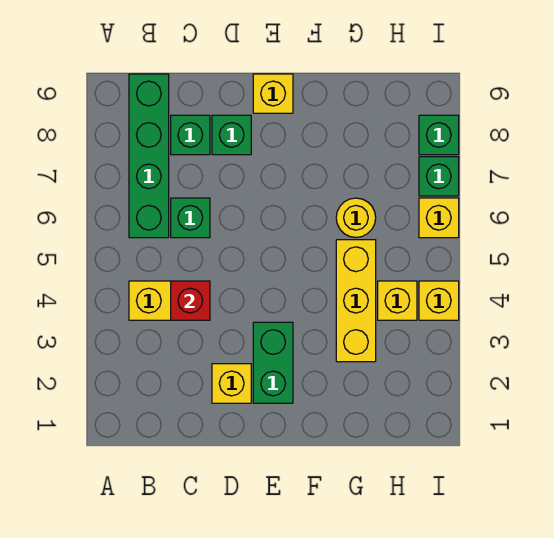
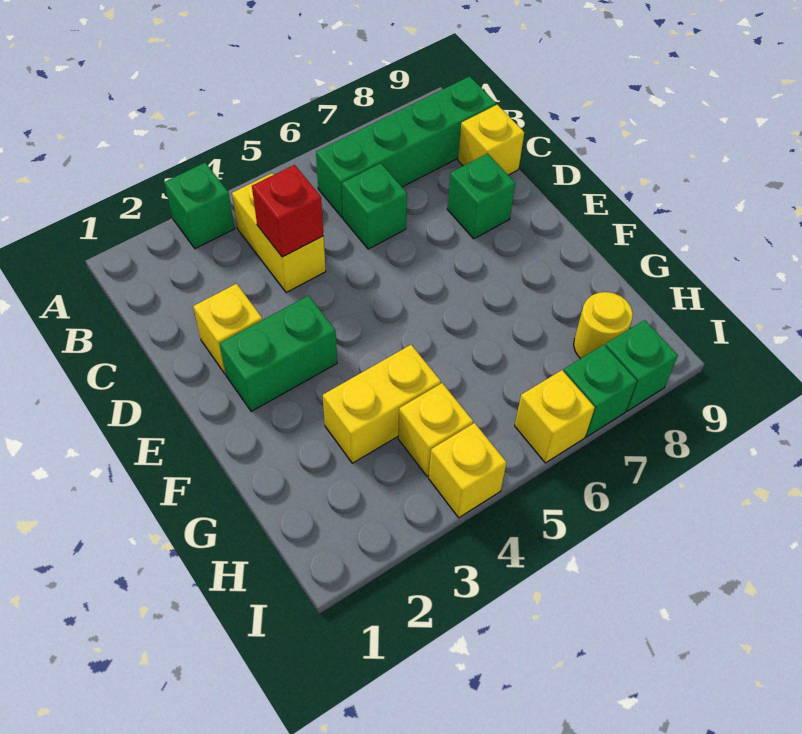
green brick C8 level 1 -> green brick A3 level 1
yellow brick E9 level 1 -> yellow brick C9 level 1
yellow brick G3:G5 level 1 -> yellow brick G3:G4 level 1
yellow round brick G6 level 1 -> yellow round brick H8 level 1

